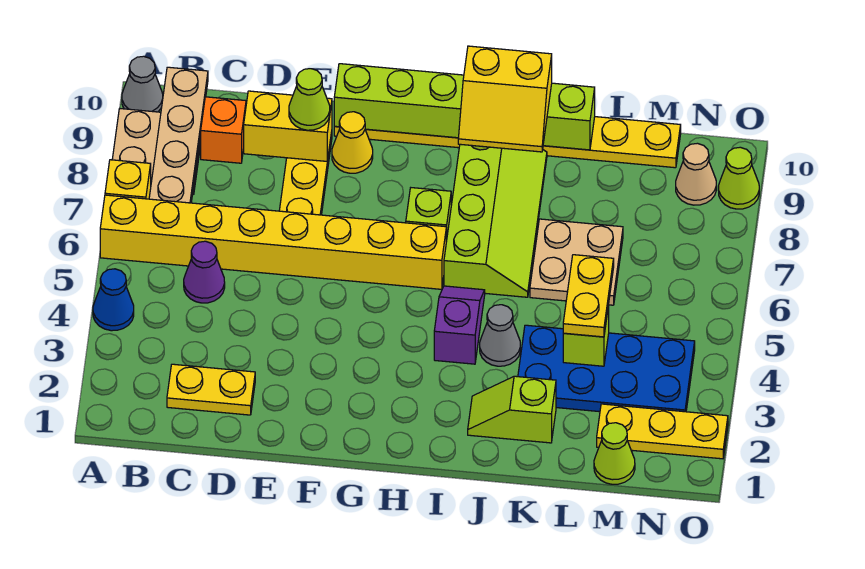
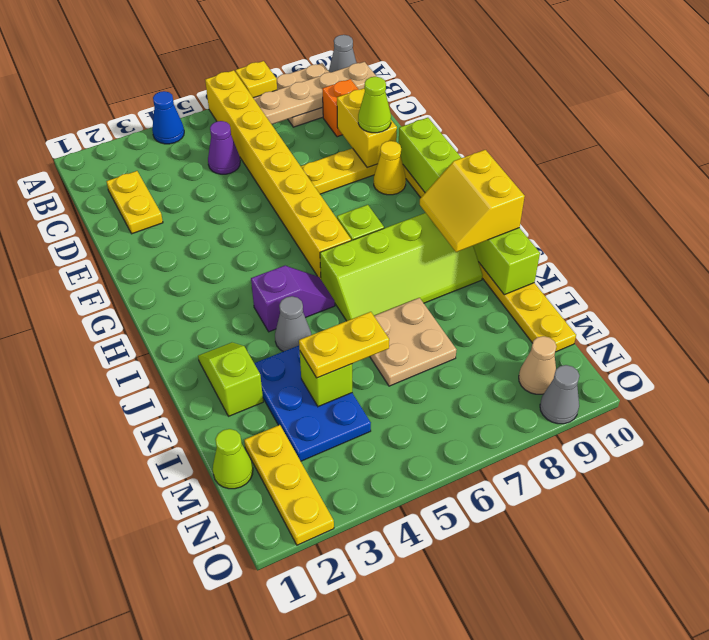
blue plate K3:N4 level 1 -> blue plate K3:M4 level 1
lime cone O9 level 1 -> grey cone O9 level 1

